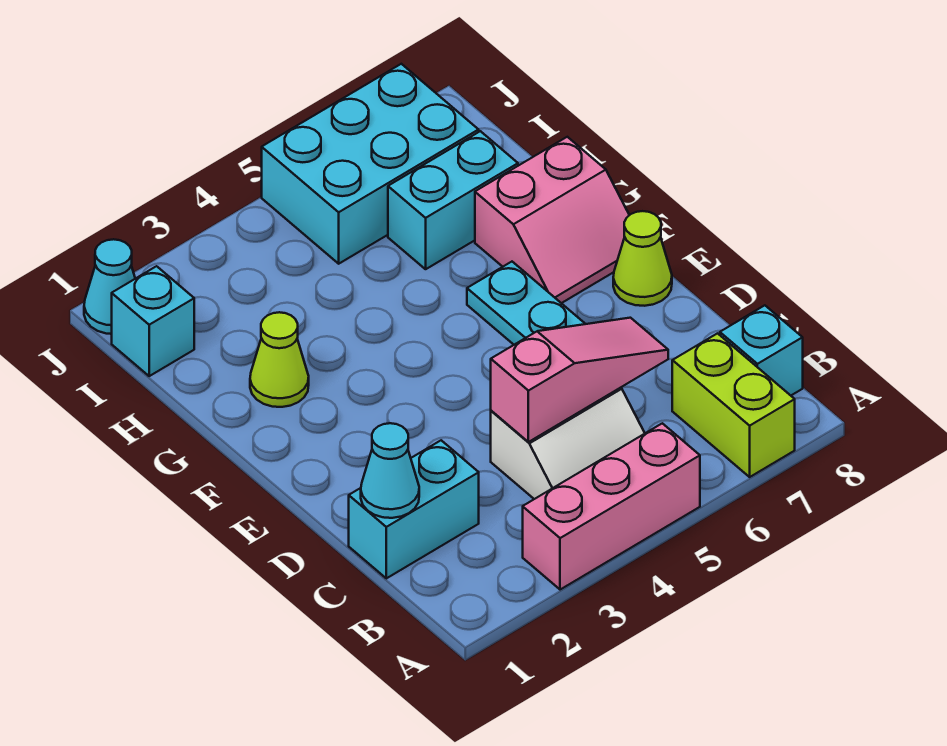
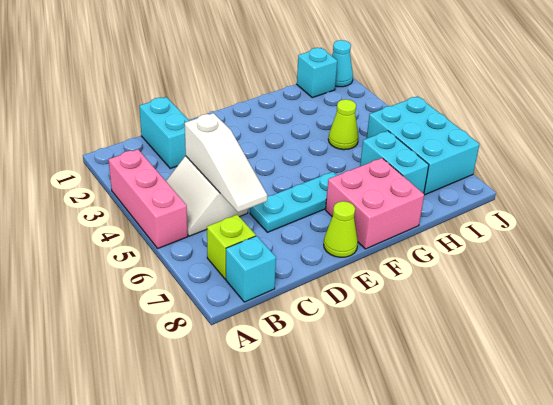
lime brick A7:B7 level 1 -> lime brick B7 level 1
cyan cone C1 level 2 -> none
pink slope C4:C6 level 2 top 4 -> white slope C4:C6 level 2 top 4
pink slope F7:G8 level 1 top G -> pink brick F7:G8 level 1
lime cone G2 level 1 -> lime cone H4 level 1

